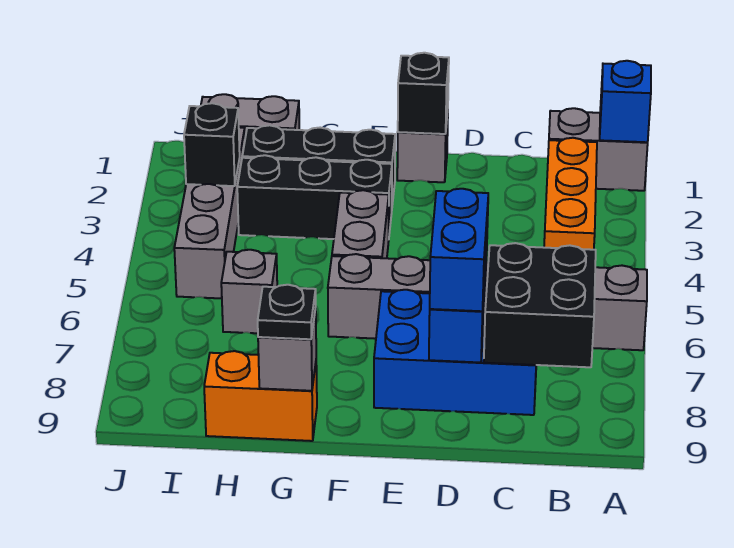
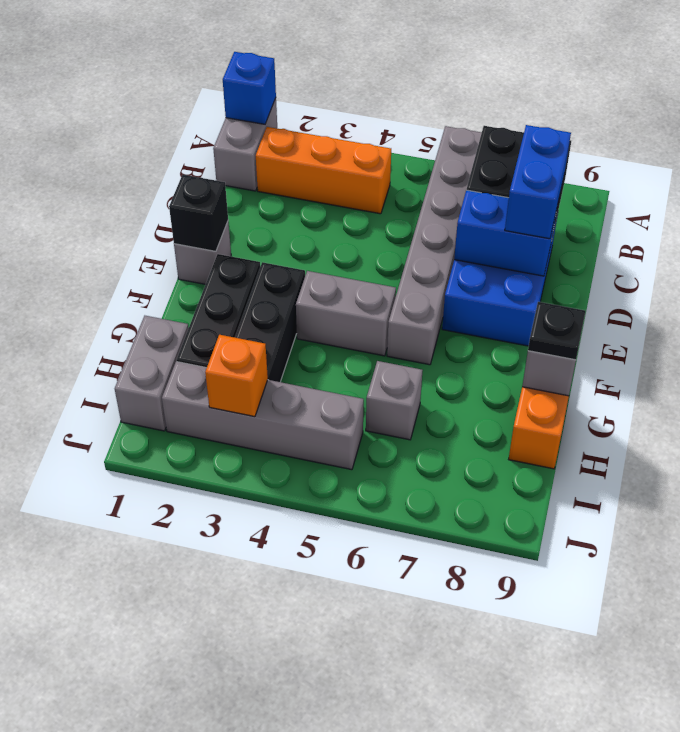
blue brick D7:D8 level 3 -> blue brick C8:D8 level 3
black brick I3 level 2 -> orange brick I3 level 2

